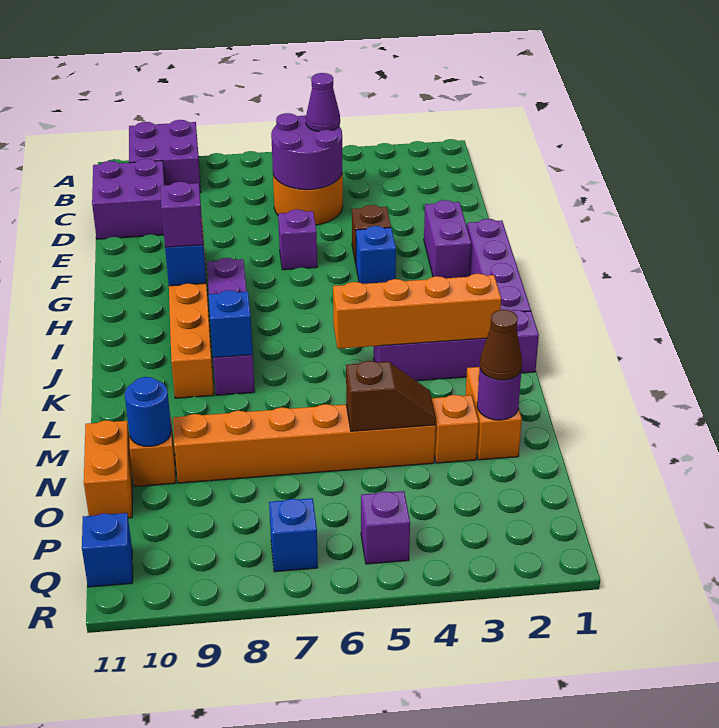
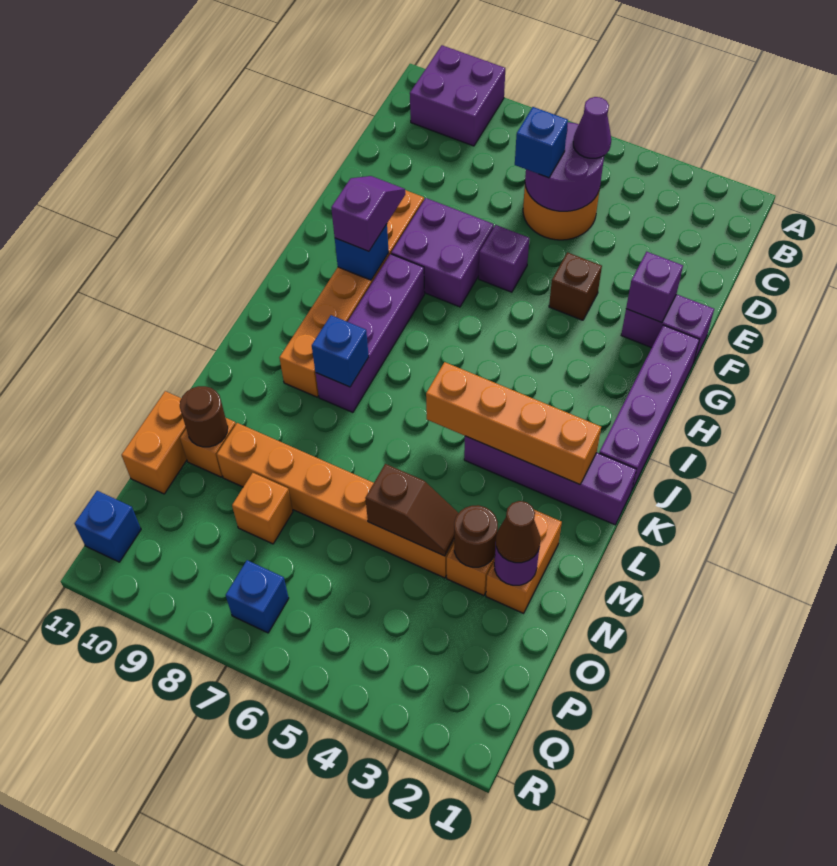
purple brick C10:D11 level 1 -> purple brick F7:G8 level 1
purple brick F2:G2 level 1 -> purple brick F1:F2 level 1
blue brick G4 level 1 -> blue brick D6 level 3
none -> brown round brick N3 level 2
blue round brick N10 level 2 -> brown round brick N10 level 2
none -> orange brick O8 level 1
purple brick Q5 level 1 -> purple brick F2 level 2

